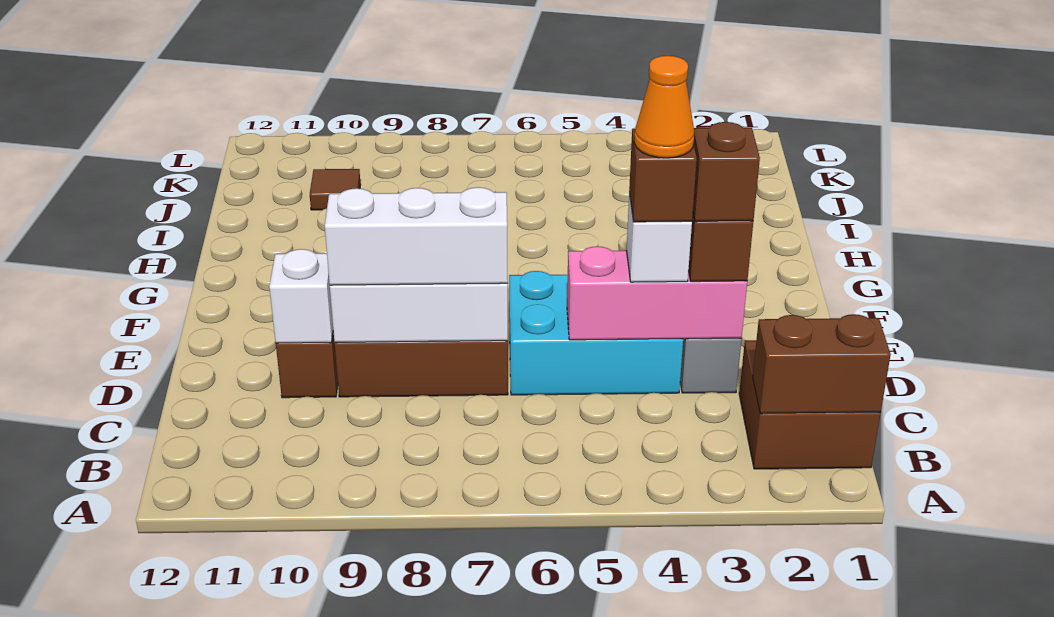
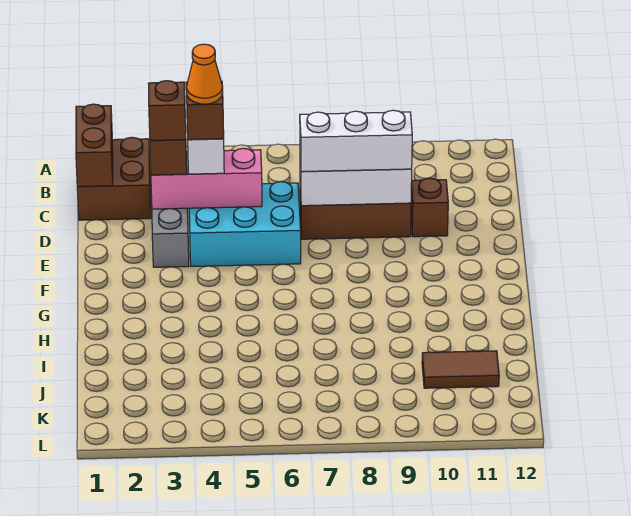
brown brick B1:B2 level 2 -> brown brick B1:C1 level 2
white brick D10 level 2 -> none
brown tile J10 level 1 -> brown tile J10:J11 level 1

